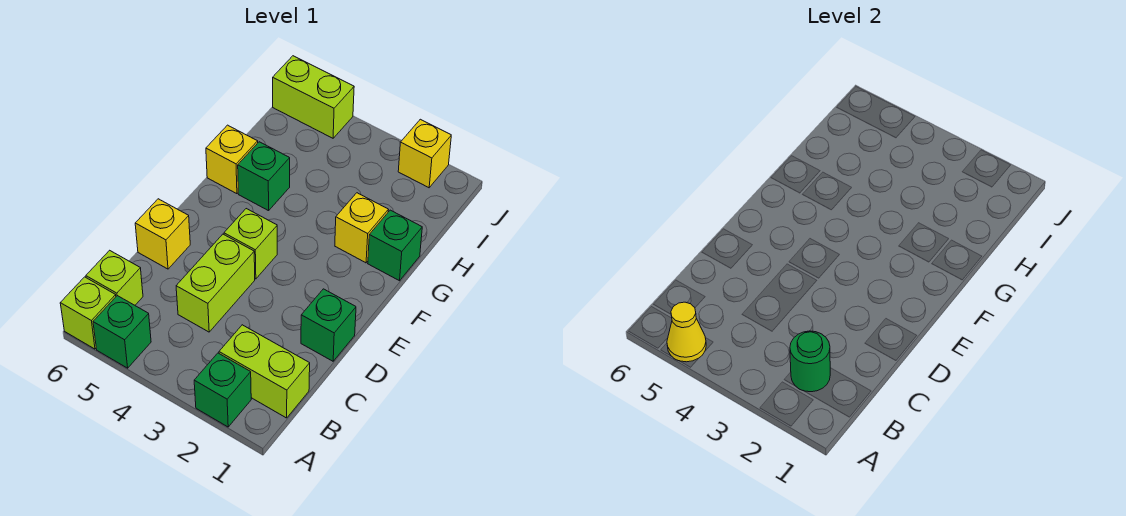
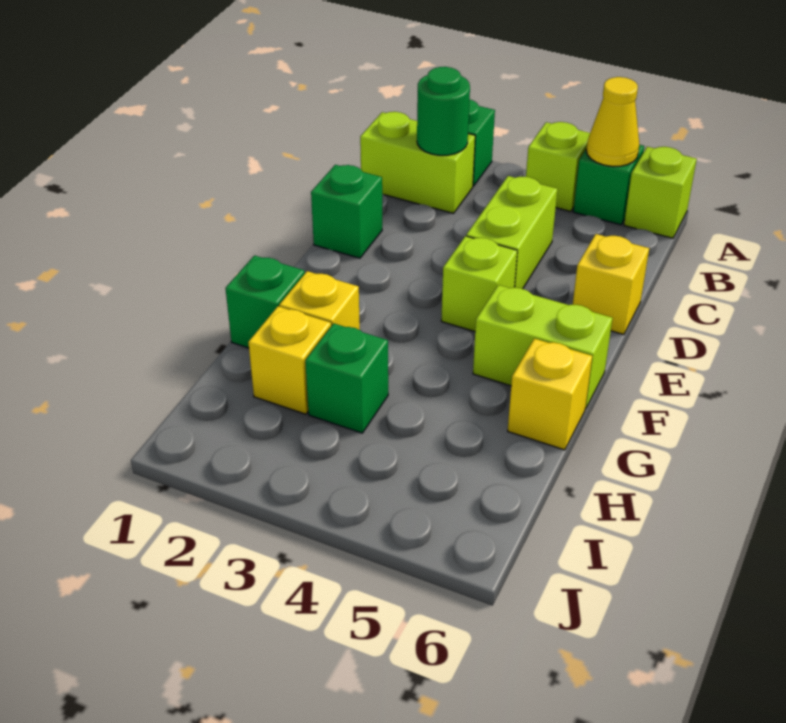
lime brick B6 level 1 -> lime brick A4 level 1
green brick G5 level 1 -> green brick H3 level 1
yellow brick J2 level 1 -> yellow brick H2 level 1
lime brick J5:J6 level 1 -> lime brick F5:F6 level 1

